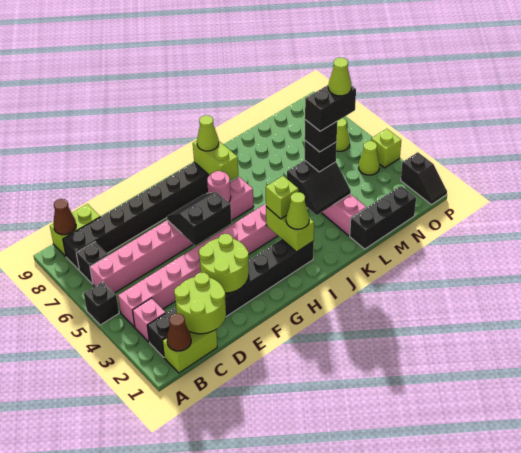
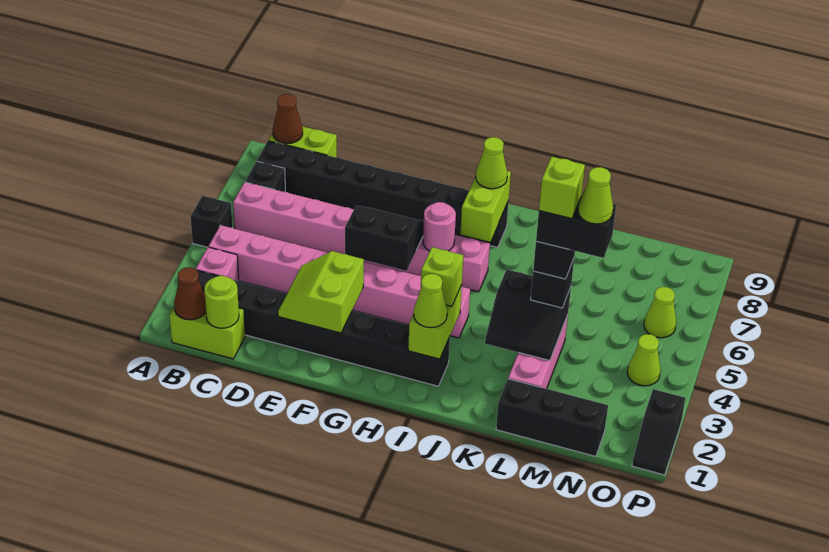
lime round brick C1:D2 level 2 -> lime round brick C1 level 2
lime round brick E2:F3 level 2 -> lime slope E2:F3 level 2 top F
lime brick P4 level 1 -> lime brick L4 level 6

